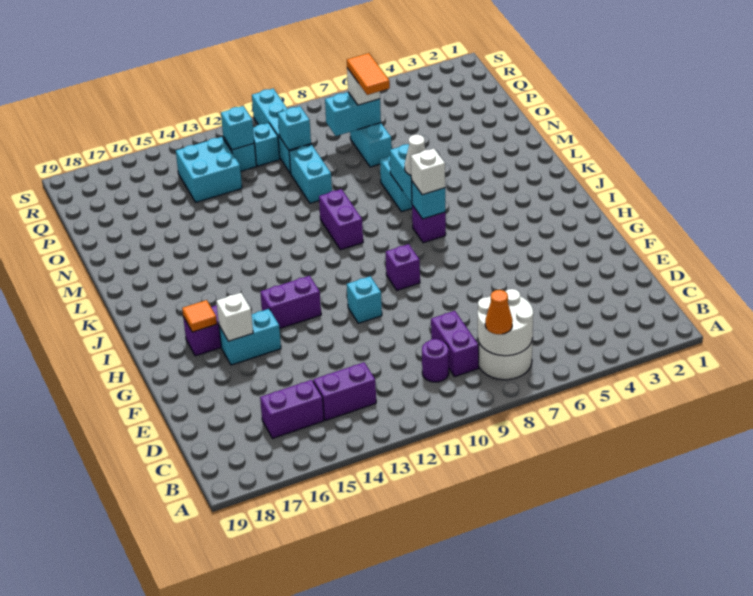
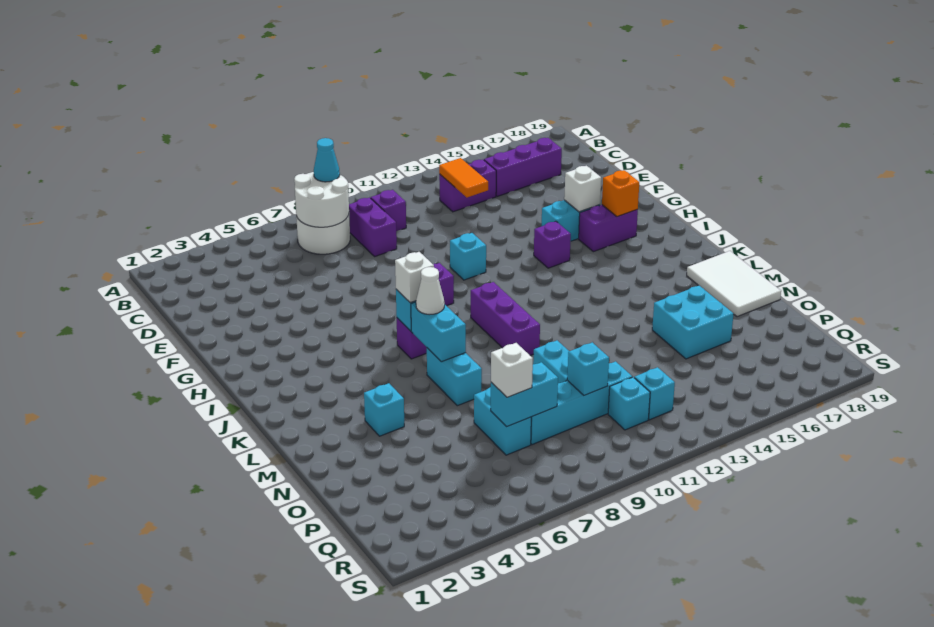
orange cone B8 level 3 -> cyan cone B8 level 3
purple round brick C10 level 1 -> purple brick C10 level 1
purple brick C15:C16 level 1 -> purple brick C15:C17 level 1
purple brick H13:H14 level 1 -> purple brick H14 level 1
orange tile H17 level 2 -> orange brick H17 level 2
purple brick K10:L10 level 1 -> purple brick J10:L10 level 1
none -> white tile L18:N19 level 1
orange tile O7:P7 level 4 -> orange tile C13:D13 level 2
cyan brick P10:S10 level 1 -> cyan brick P8:P11 level 1
cyan brick P13:Q14 level 1 -> cyan brick N15:O16 level 1
cyan brick Q12 level 2 -> cyan brick M4 level 1

